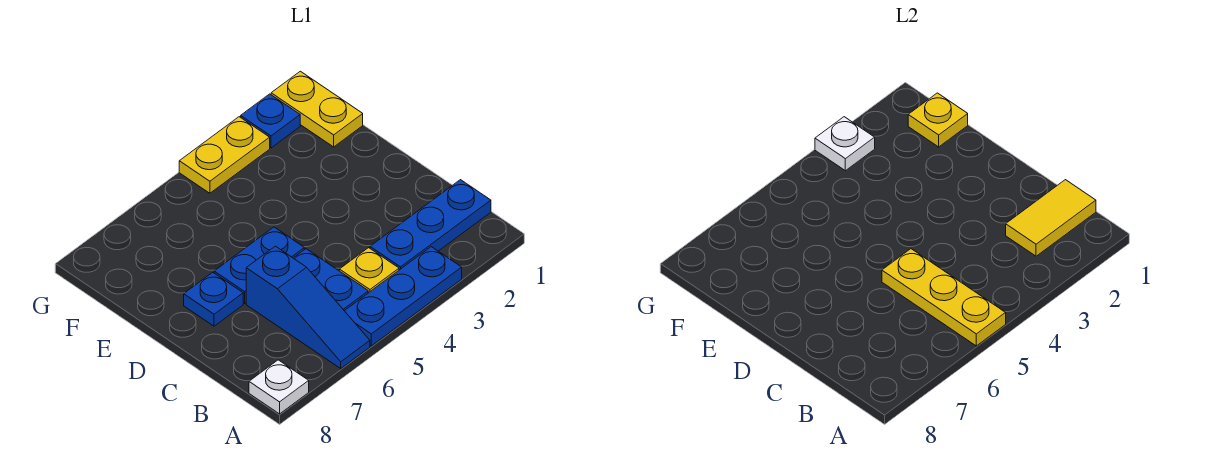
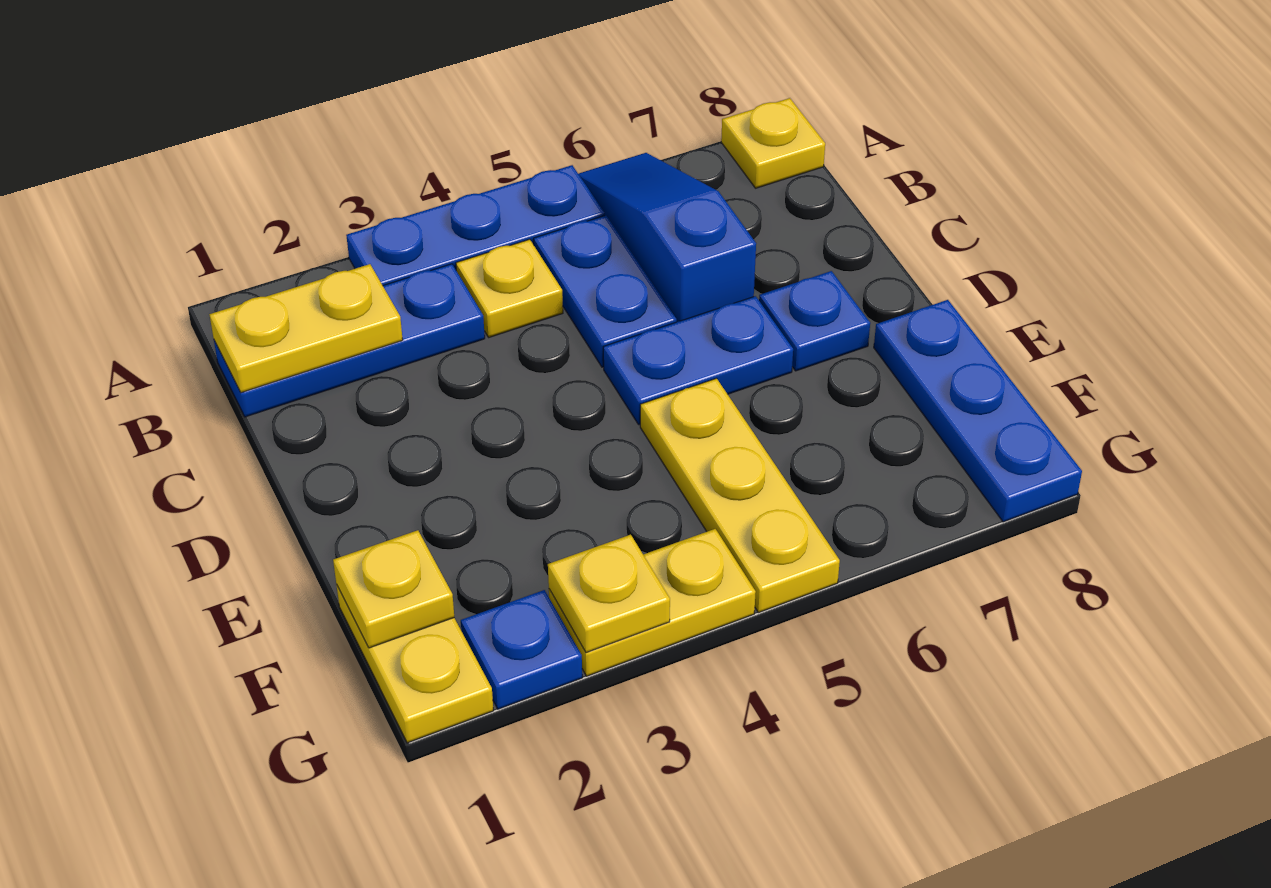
yellow plate A5:C5 level 2 -> yellow plate E5:G5 level 1
white plate A8 level 1 -> yellow plate A8 level 1
yellow tile B1:B2 level 2 -> yellow plate B1:B2 level 2
none -> blue plate E8:G8 level 1
white plate G3 level 2 -> yellow plate G3 level 2

